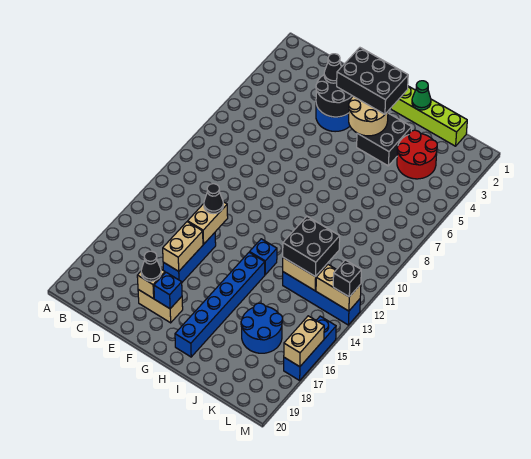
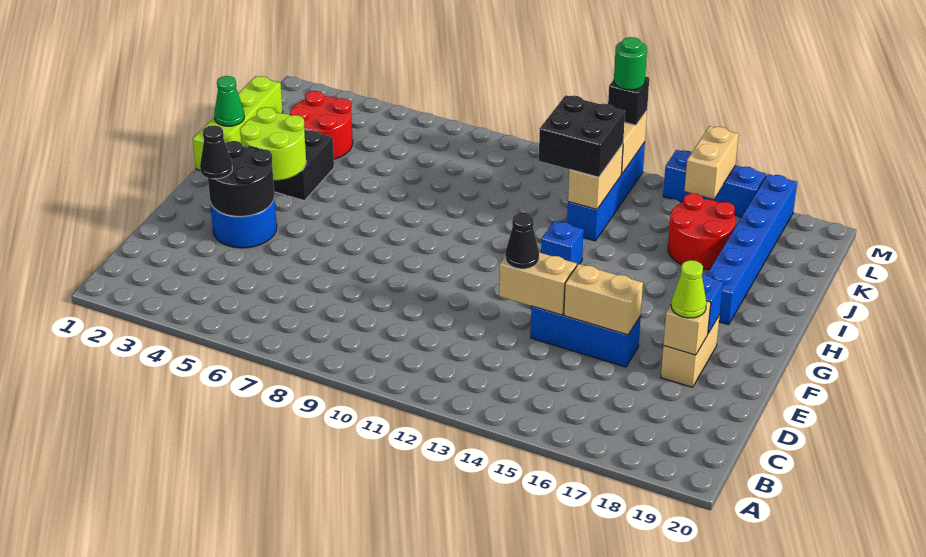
black cone E18 level 3 -> lime cone E18 level 3
black brick F2:H3 level 3 -> none
tan round brick G3:H4 level 2 -> lime round brick G3:H4 level 2
blue brick H14:H19 level 1 -> blue brick H18:M18 level 1
blue round brick J16:K17 level 1 -> red round brick J16:K17 level 1
none -> green round brick M13 level 4
tan brick M16:M17 level 2 -> tan brick L16:M16 level 2

